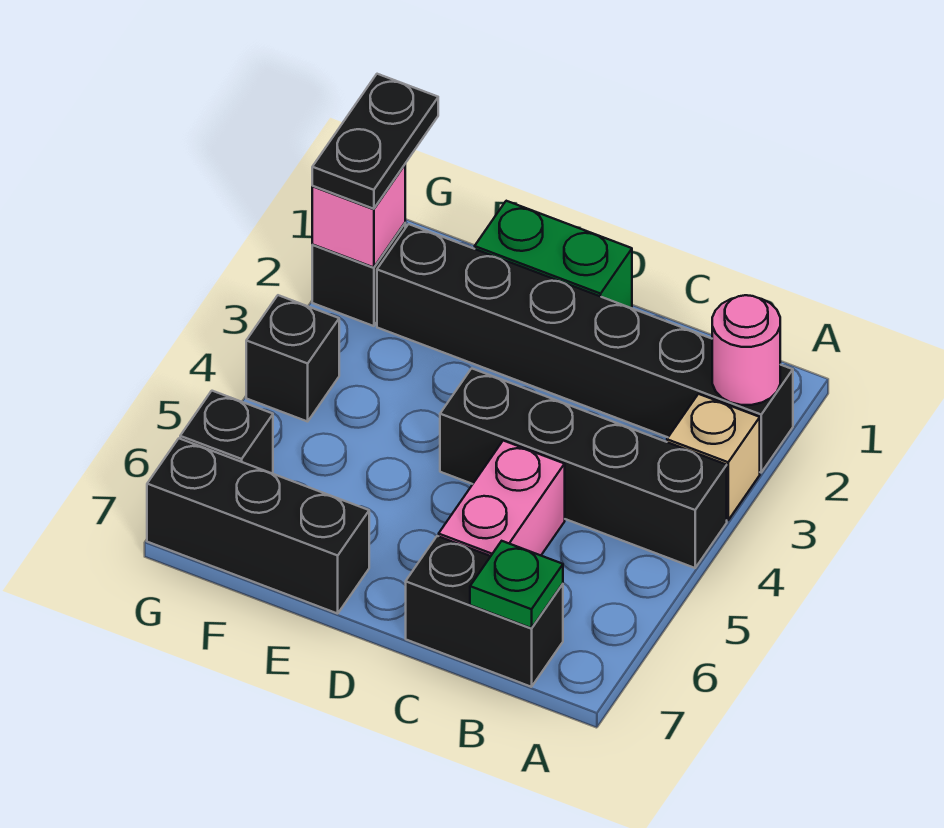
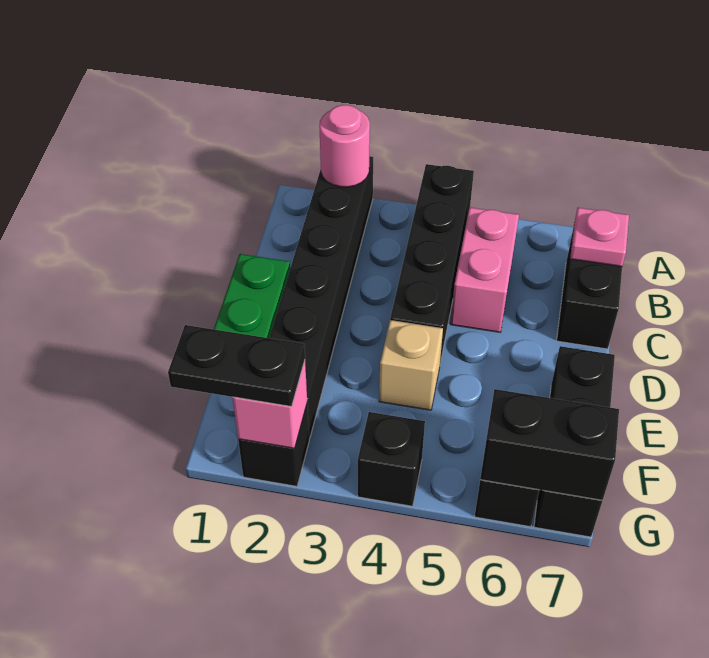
tan brick A3 level 1 -> tan brick E4 level 1
green plate B7 level 2 -> pink plate B7 level 2
pink brick C5:C6 level 1 -> pink brick B5:C5 level 1
none -> black brick G6:G7 level 2

